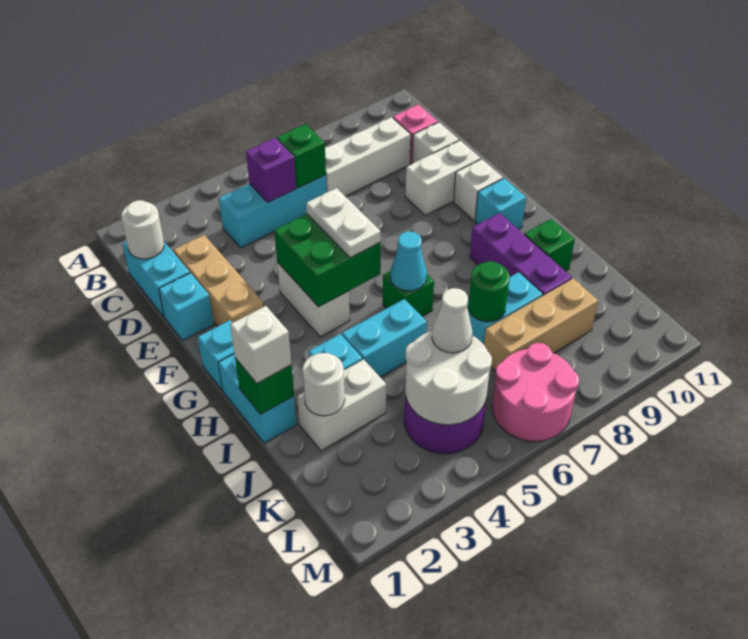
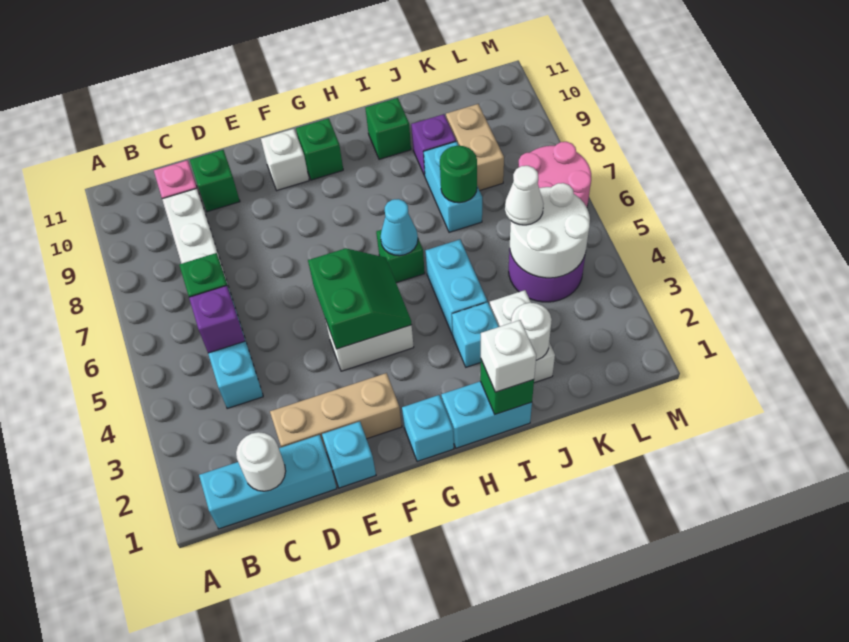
cyan brick C1:D1 level 1 -> cyan brick B1:D1 level 1
white brick D10 level 1 -> green brick D10 level 1
white brick E9:E10 level 1 -> none
green brick F4:G5 level 2 -> green slope F4:G5 level 2 top F
white plate F5:G5 level 3 -> none
cyan brick G10 level 1 -> green brick G10 level 1
purple brick H9:J9 level 1 -> purple brick J9 level 1
tan brick K7:K9 level 1 -> tan brick K8:K9 level 1

